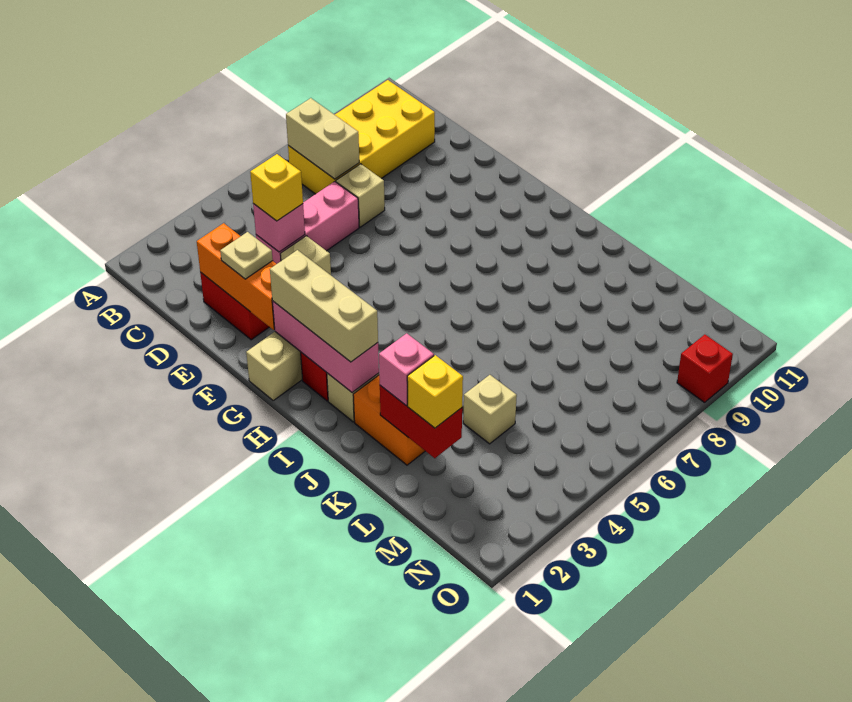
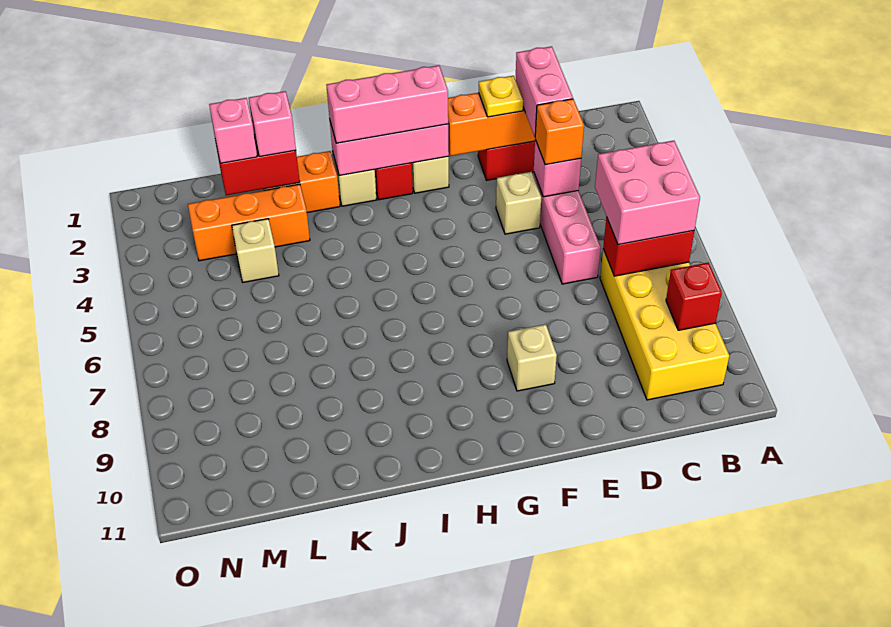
none -> pink brick B6:C7 level 3
tan brick B7:C7 level 2 -> red brick B7:C7 level 2
none -> pink brick D2:D3 level 3
yellow brick D4 level 3 -> orange brick D4 level 3
tan brick D7 level 1 -> tan brick F9 level 1
tan plate E2 level 3 -> yellow plate E2 level 3
tan brick G2:I2 level 3 -> pink brick G2:I2 level 3
none -> orange brick K3:M3 level 1
yellow brick L2 level 3 -> pink brick L2 level 3
red brick O9 level 1 -> red brick B9 level 2

